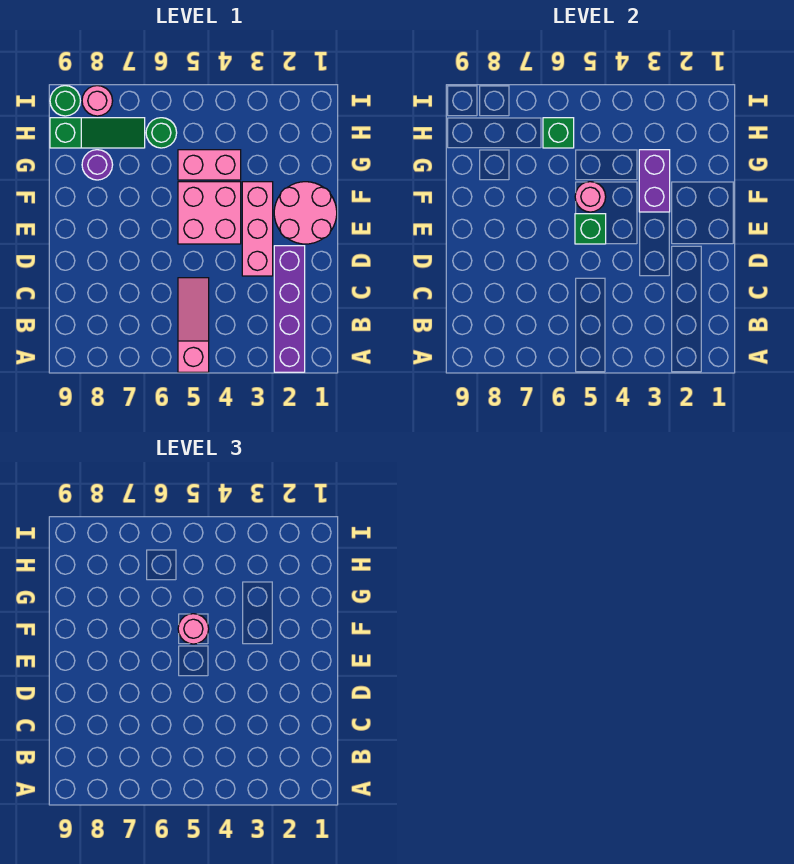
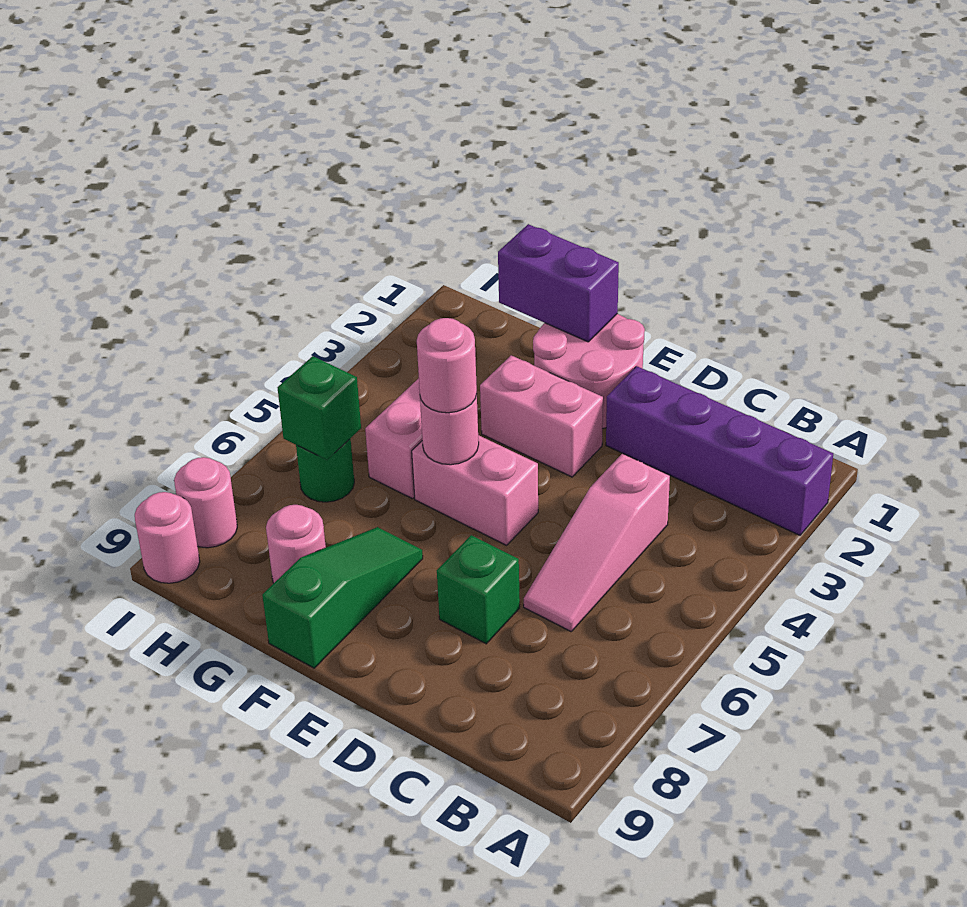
pink slope A5:C5 level 1 top A -> pink slope C4:C6 level 1 top 4
pink brick D3:F3 level 1 -> pink brick E3:F3 level 1
pink brick E4:F5 level 1 -> pink brick E5:F5 level 1
green brick E5 level 2 -> green brick D7 level 1
purple brick F3:G3 level 2 -> purple brick F1:G1 level 2
purple round brick G8 level 1 -> pink round brick G8 level 1
green slope H7:H9 level 1 top 9 -> green slope F7:F9 level 1 top 9
green round brick I9 level 1 -> pink round brick I9 level 1

